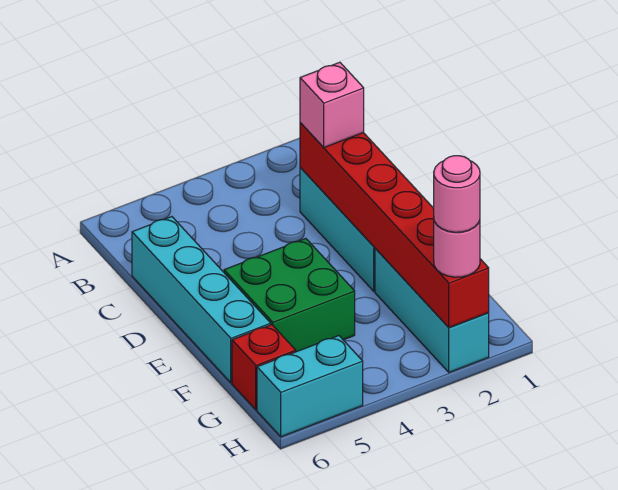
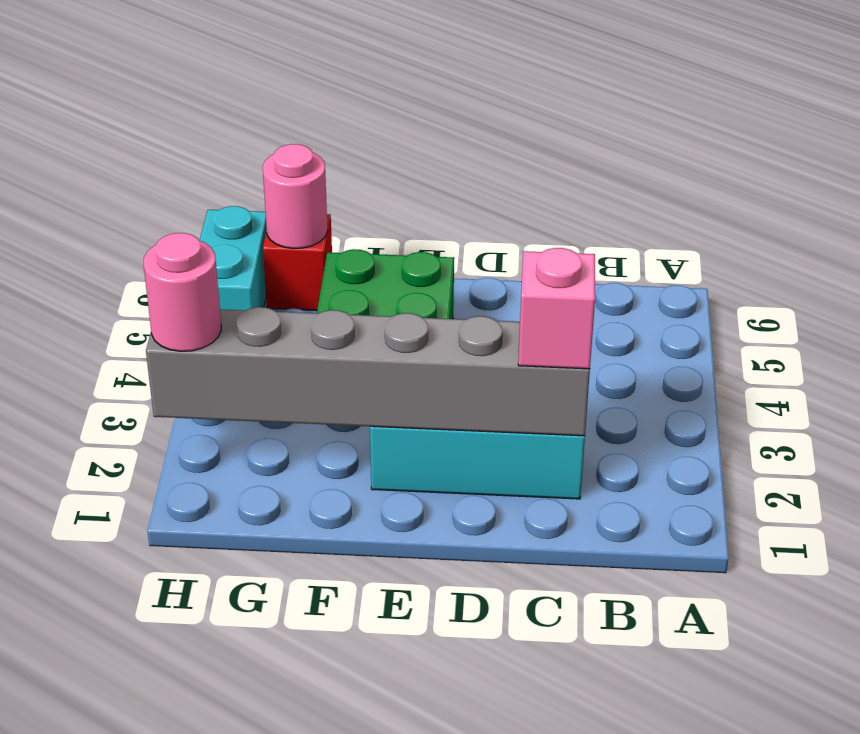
red brick C2:H2 level 2 -> grey brick C2:H2 level 2
cyan brick C6:F6 level 1 -> none
cyan brick F2:H2 level 1 -> none
pink round brick H2 level 4 -> pink round brick G6 level 2

